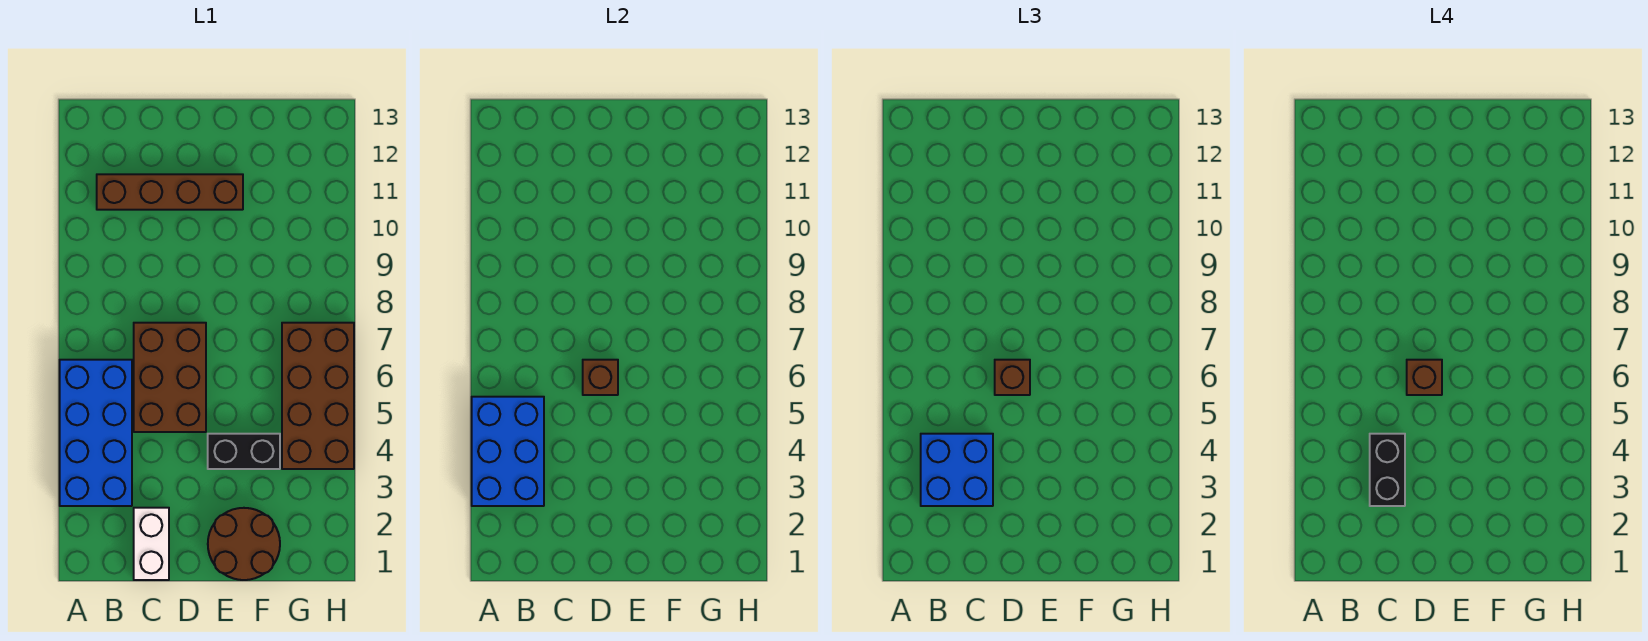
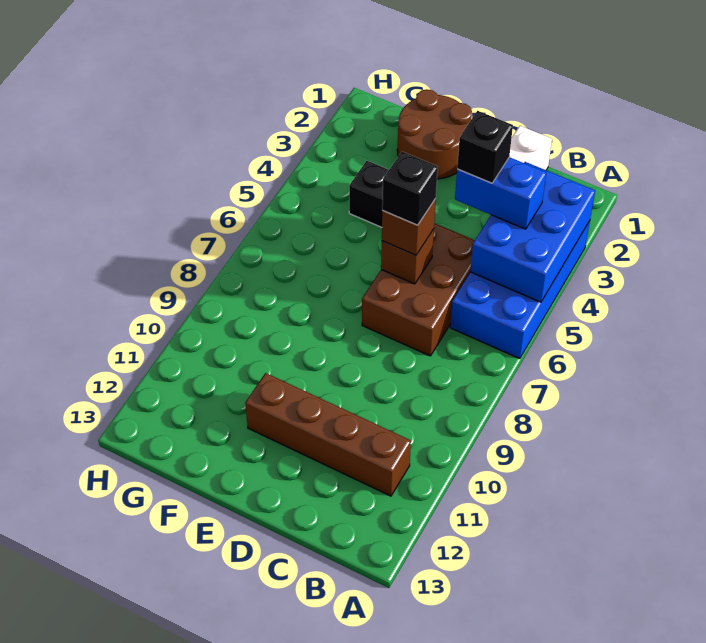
blue brick B3:C4 level 3 -> blue brick B4:C4 level 3
black brick C3:C4 level 4 -> black brick C4 level 4
brown brick D6 level 4 -> black brick D6 level 4
brown brick G4:H7 level 1 -> none

